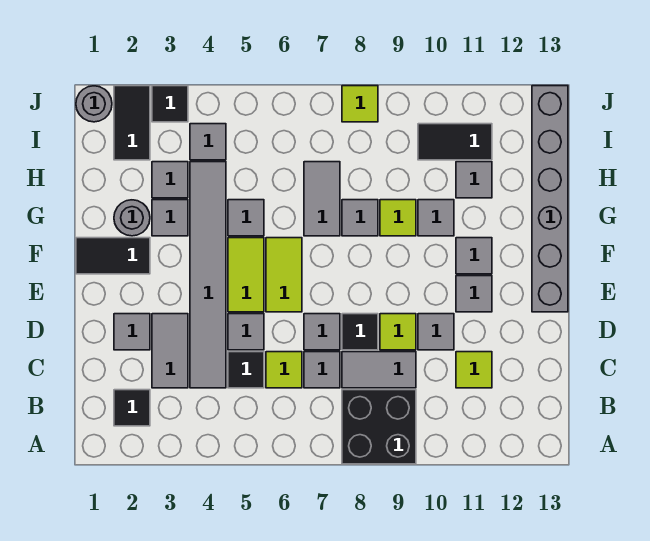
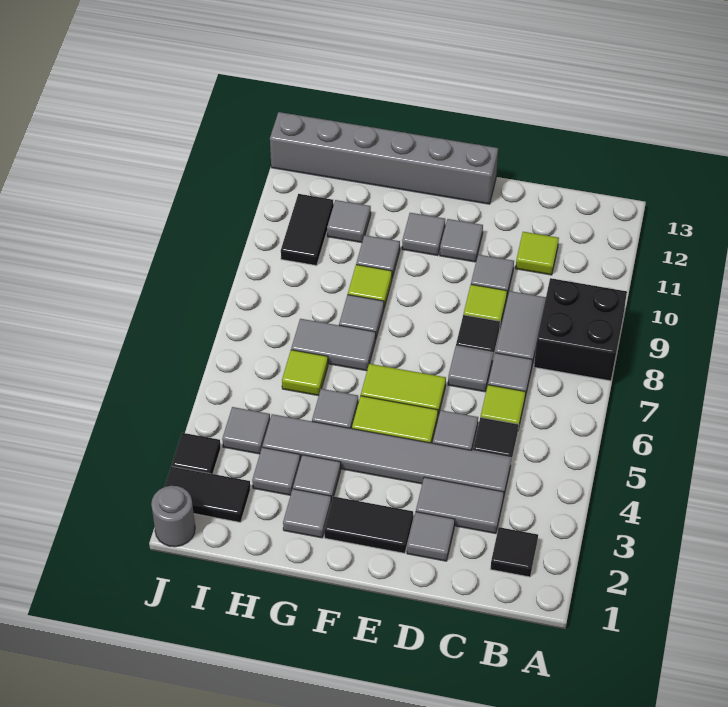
black tile F1:F2 level 1 -> black tile E2:F2 level 1
grey round brick G2 level 1 -> grey tile G2 level 1
lime tile J8 level 1 -> lime tile H6 level 1

